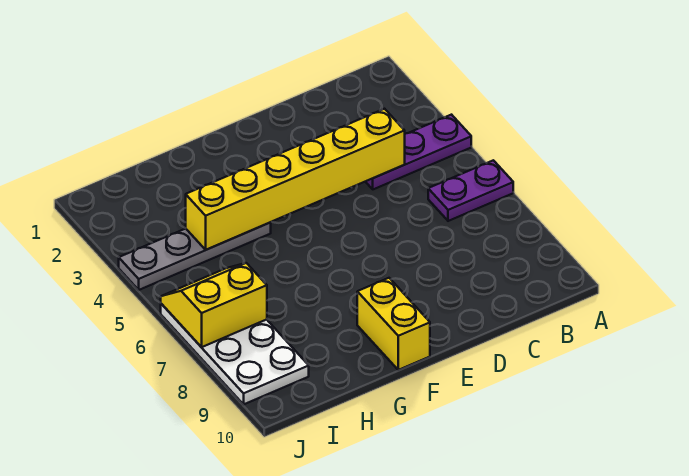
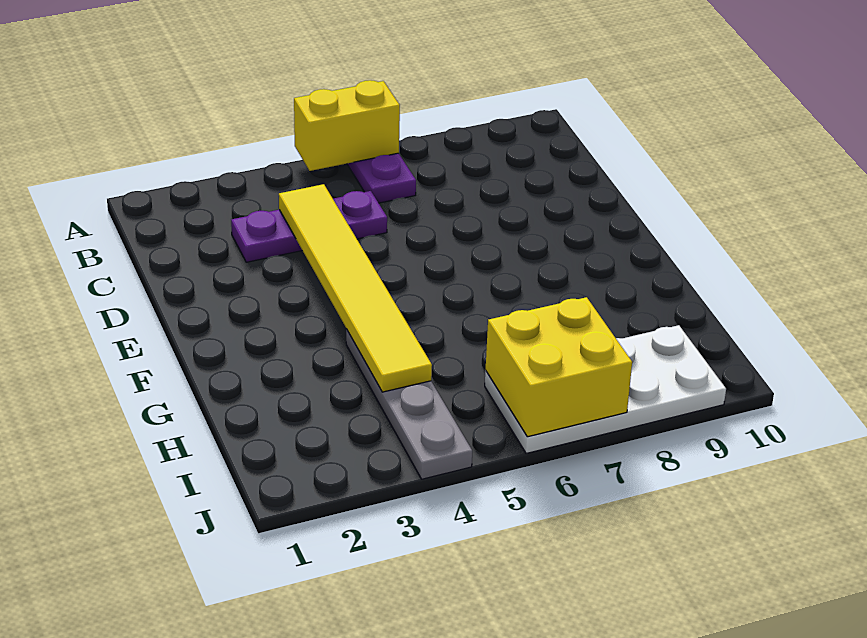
purple plate A4:C4 level 1 -> purple plate C3:C5 level 1
yellow brick C4:H4 level 2 -> yellow tile C4:H4 level 2
yellow brick F9:F10 level 1 -> yellow brick A5:A6 level 2
yellow slope I6:J7 level 2 top 7 -> yellow brick I6:J7 level 2

